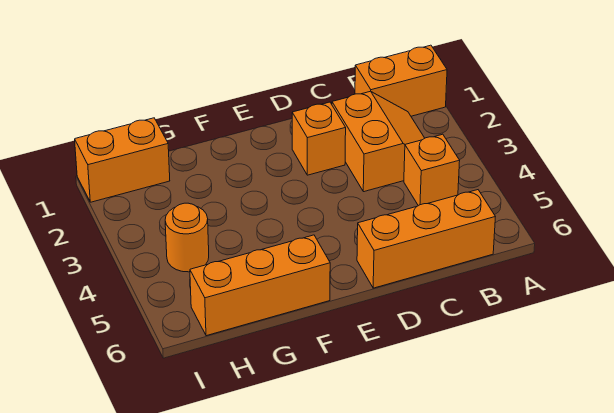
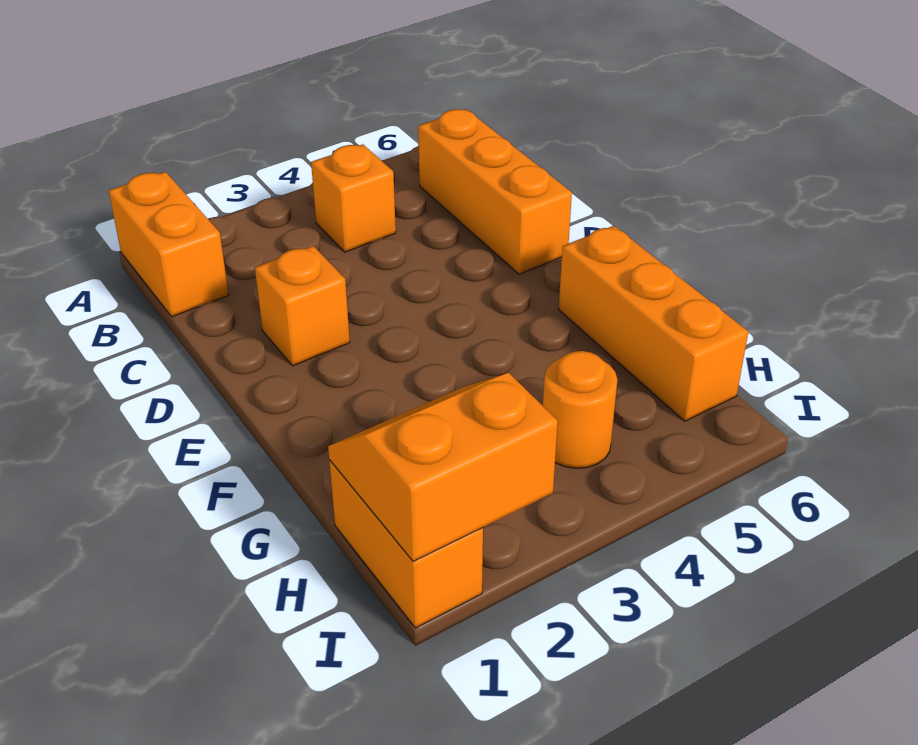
orange slope B2:C3 level 1 top C -> orange slope H1:I2 level 2 top I

